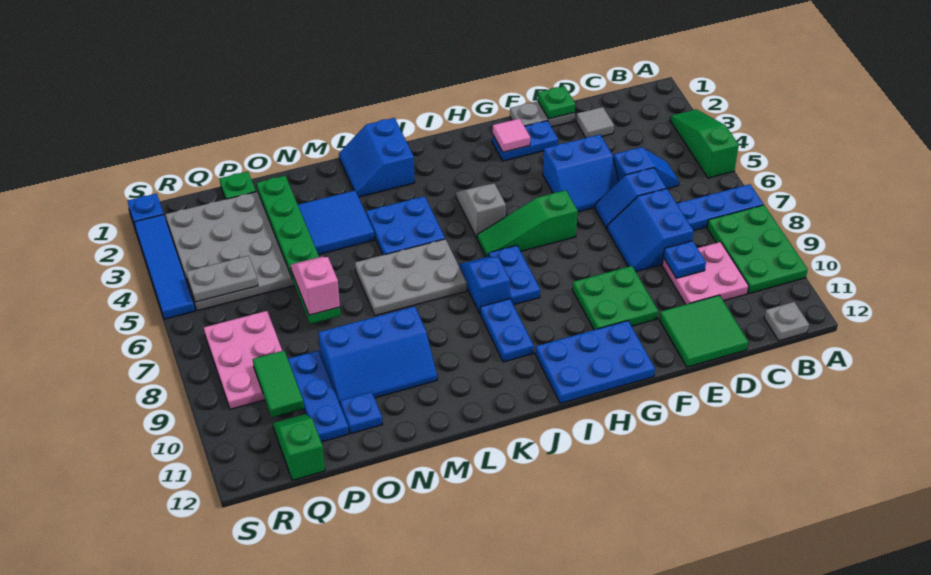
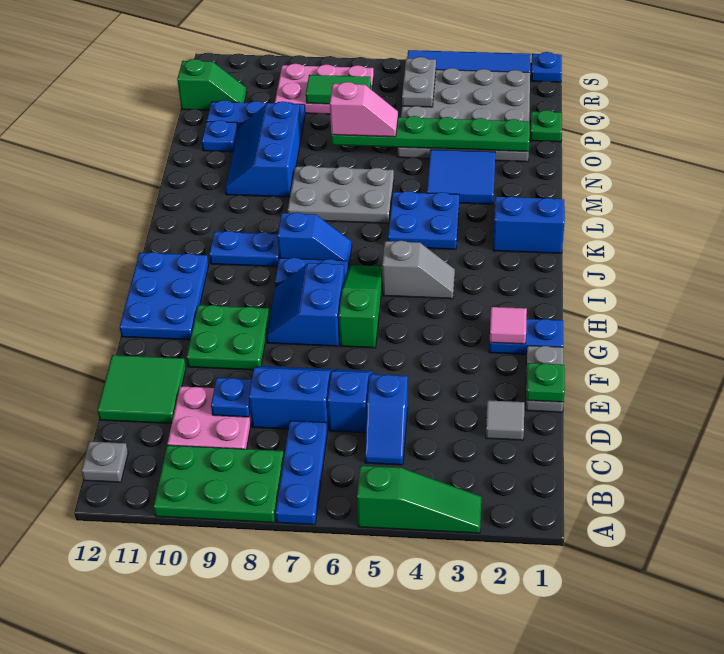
blue slope E4:F5 level 1 top 4 -> blue slope G7:H8 level 1 top 7
blue plate F2:G2 level 1 -> blue plate G1:G2 level 1
grey plate K6:M7 level 1 -> grey plate L6:M8 level 1
green tile Q9:Q10 level 2 -> green tile Q7:Q8 level 2

